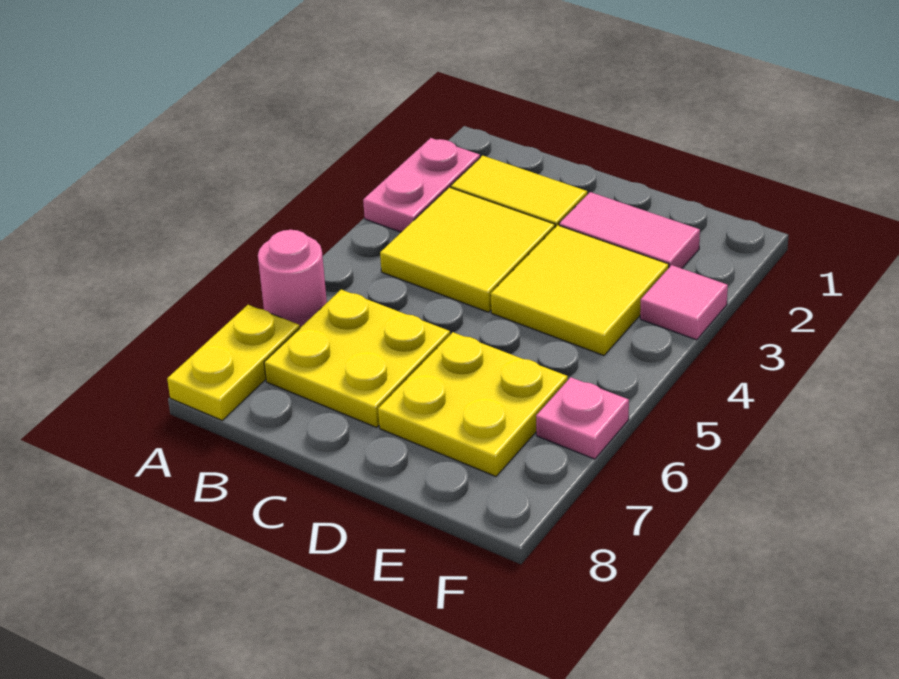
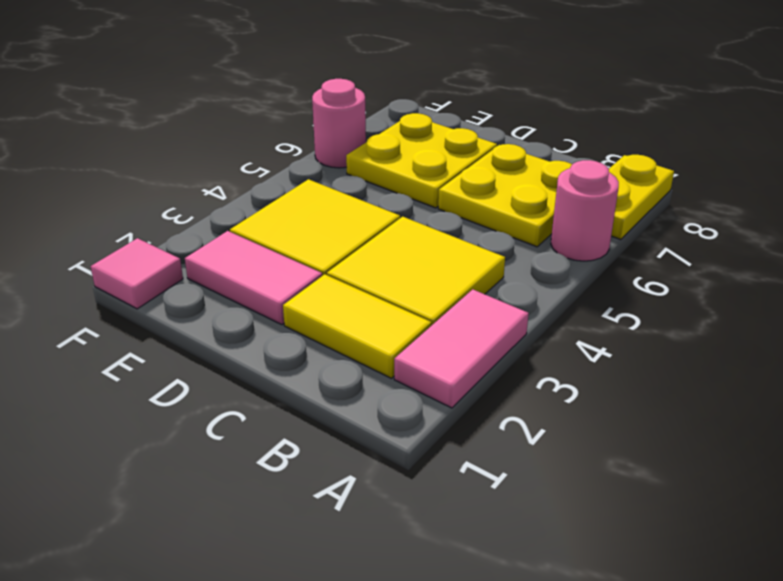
pink plate A2:A3 level 1 -> pink tile A2:A3 level 1
pink tile F3 level 1 -> pink tile F1 level 1
pink plate F6 level 1 -> pink round brick F6 level 1

